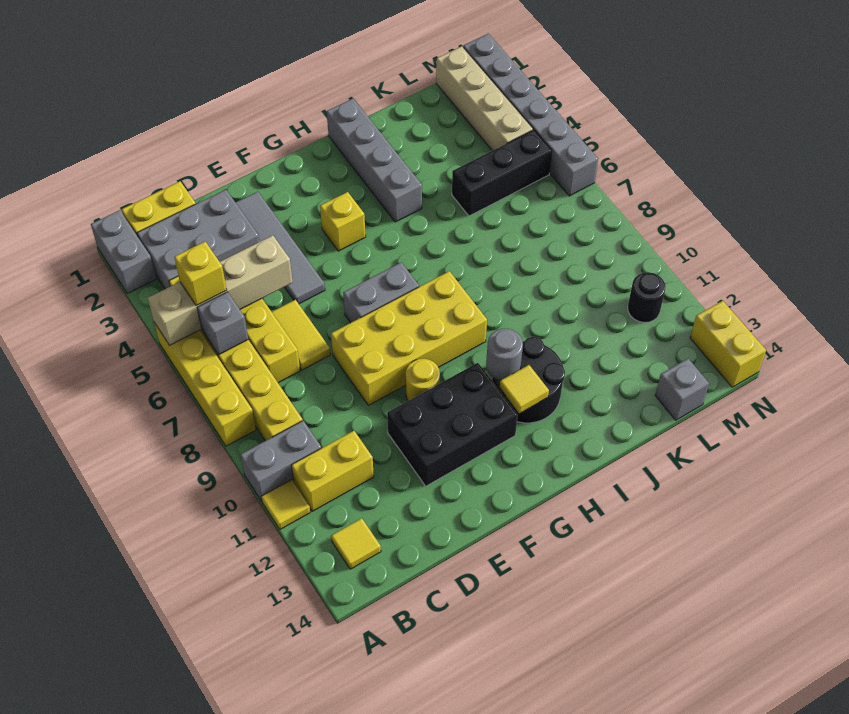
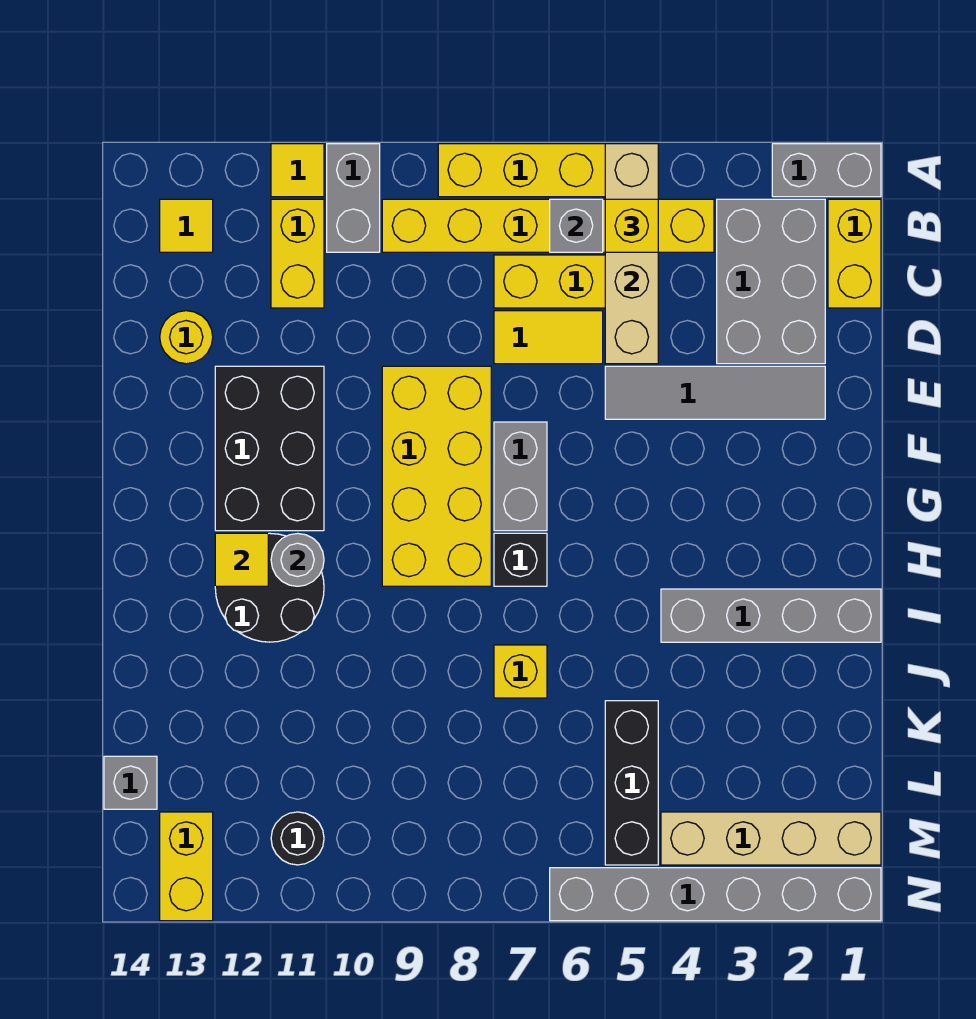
yellow round brick F10 level 1 -> yellow round brick D13 level 1
yellow brick G4 level 1 -> yellow brick J7 level 1
none -> black brick H7 level 1
yellow brick N13:N14 level 1 -> yellow brick M13:N13 level 1

